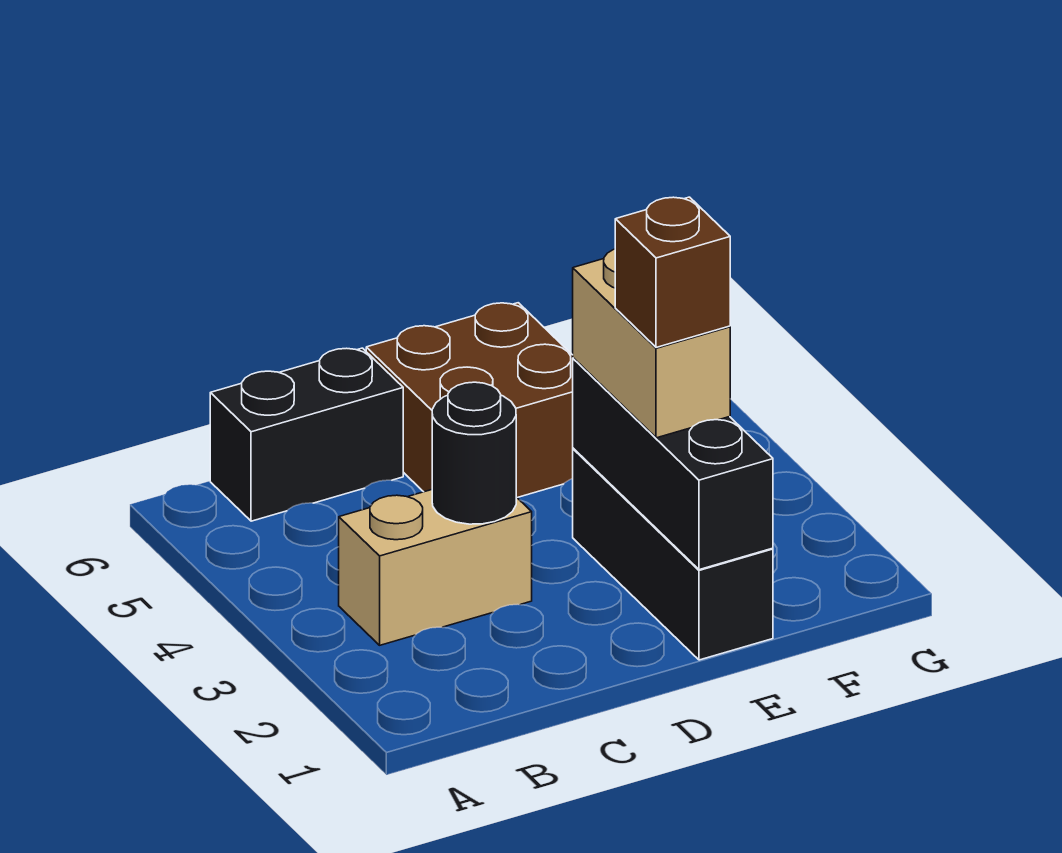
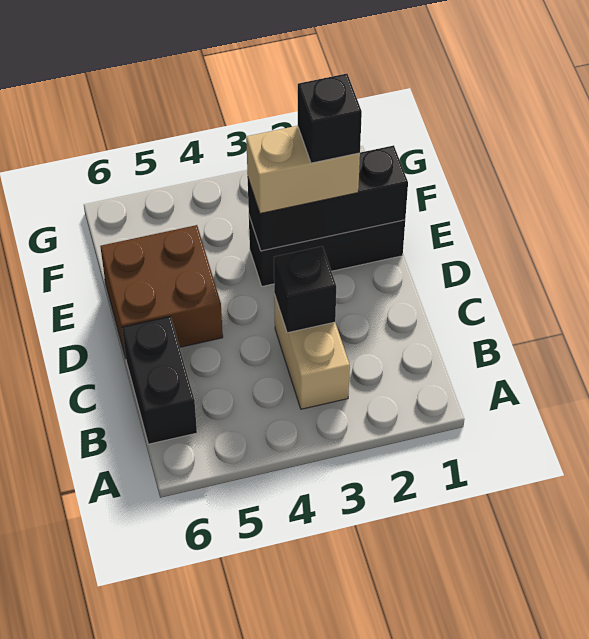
black round brick C3 level 2 -> black brick C3 level 2
brown brick E2 level 4 -> black brick E2 level 4

